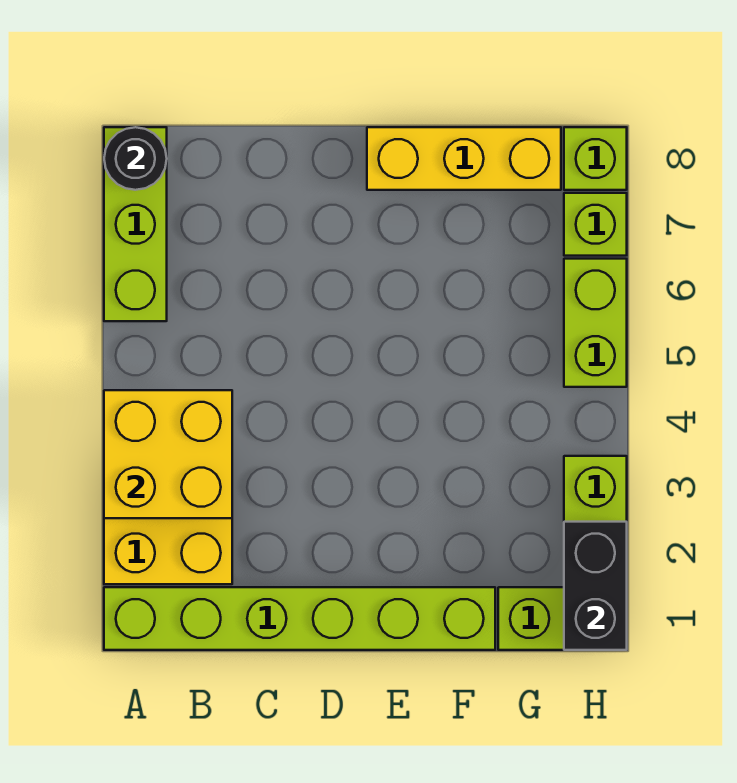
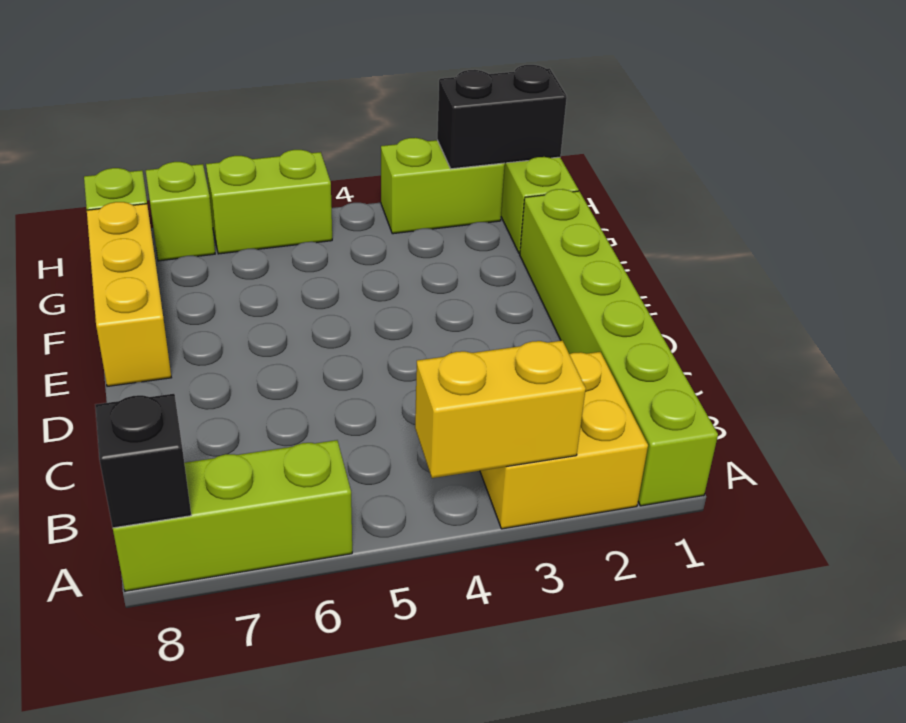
yellow brick A3:B4 level 2 -> yellow brick A3:A4 level 2
black round brick A8 level 2 -> black brick A8 level 2

